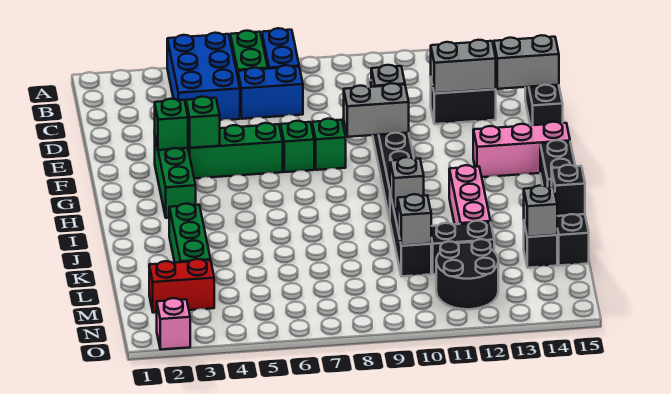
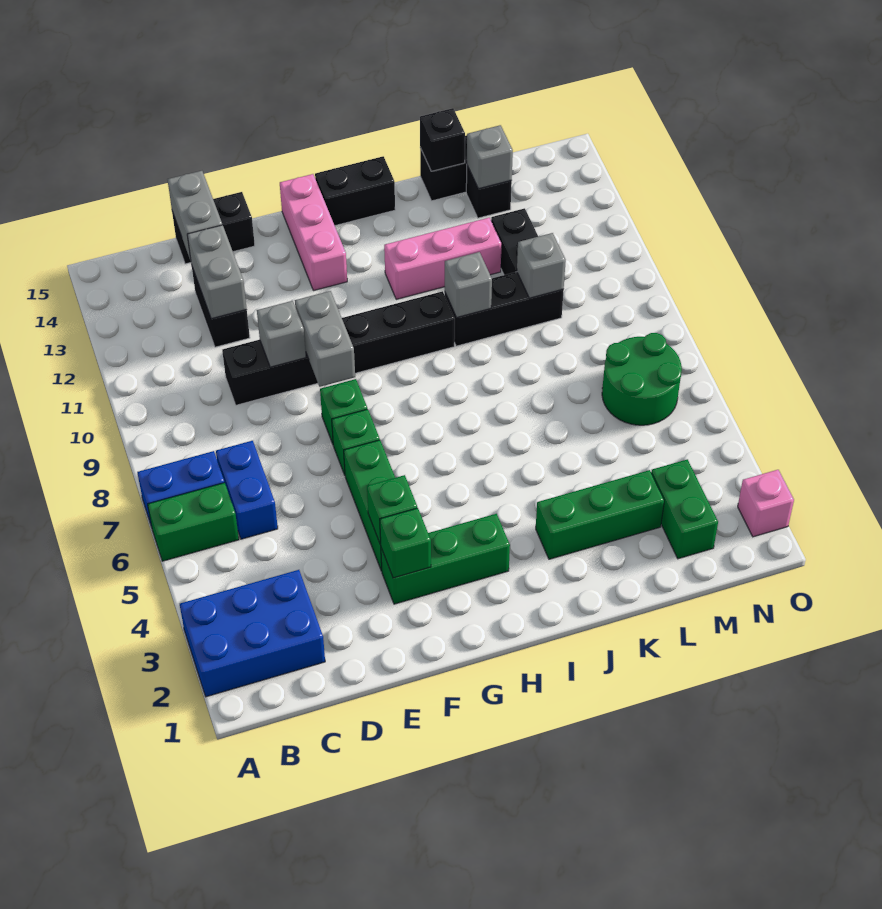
blue brick A4:C5 level 1 -> blue brick A2:C3 level 1
red brick M2:M3 level 1 -> green brick M2:M3 level 1
none -> green round brick M6:N7 level 1
black round brick M11:N12 level 1 -> none

